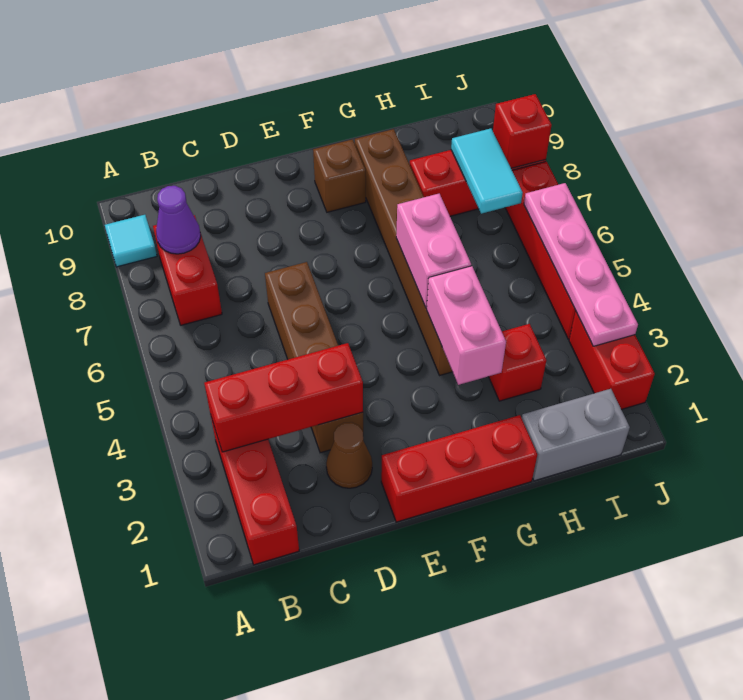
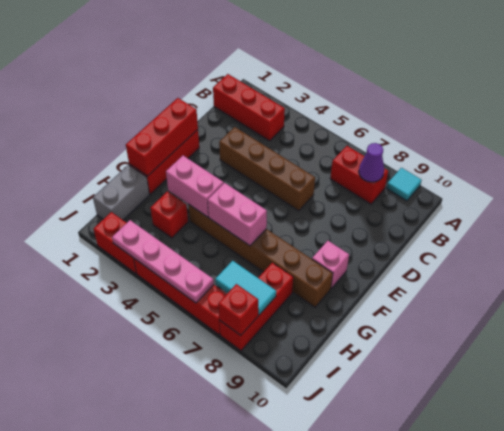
red brick B3:D3 level 2 -> red brick E1:G1 level 2
brown cone D2 level 1 -> none
brown brick F9 level 1 -> pink brick F9 level 1

